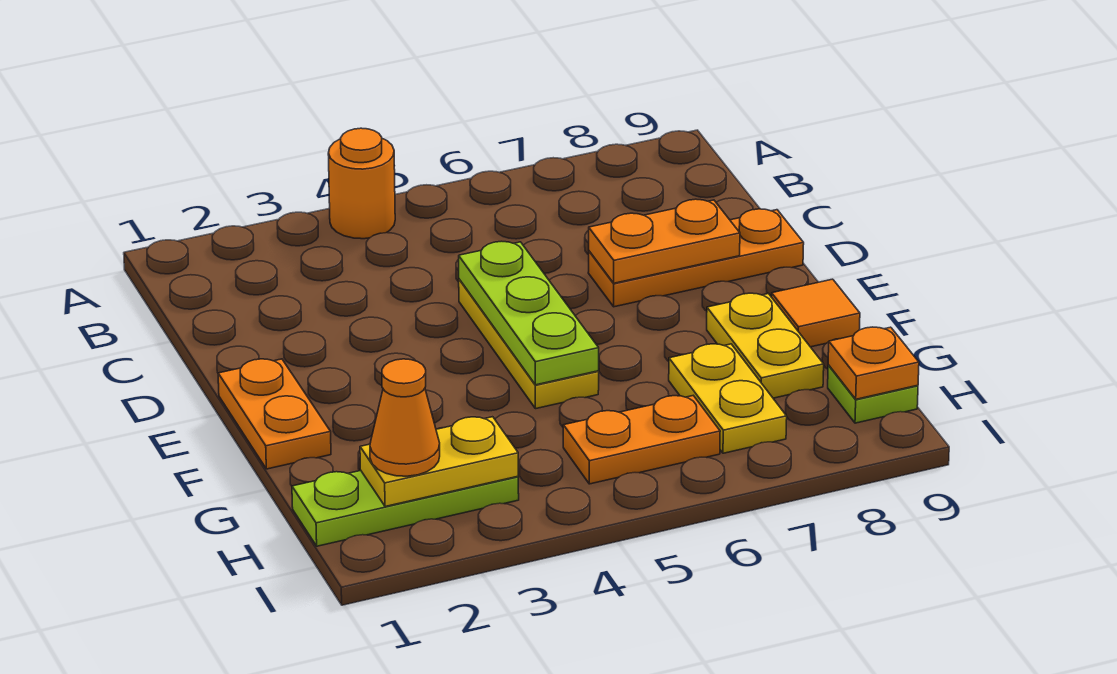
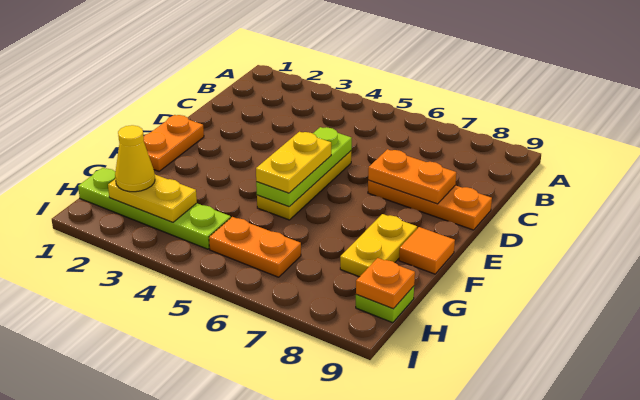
orange round brick A4 level 1 -> none
yellow plate G7:H7 level 1 -> yellow plate E5:F5 level 3
lime plate H1:H3 level 1 -> lime plate H1:H4 level 1
orange cone H2 level 3 -> yellow cone H2 level 3

